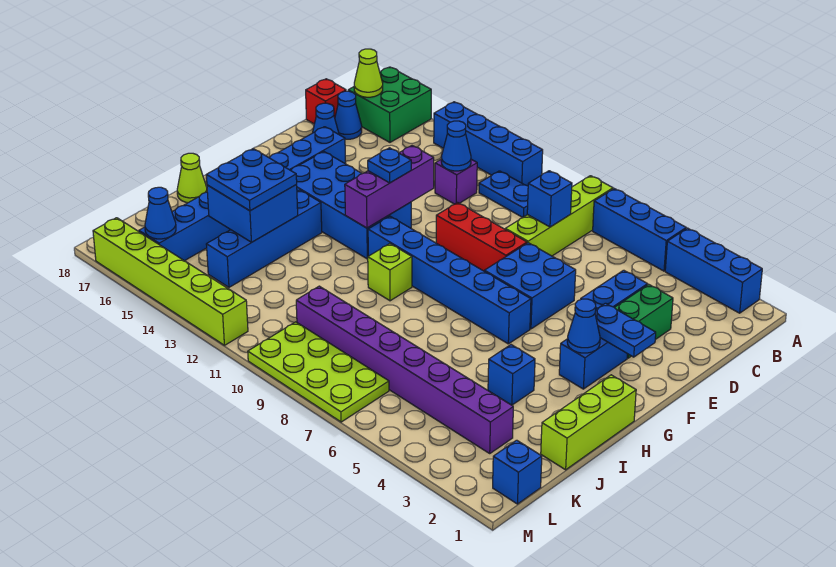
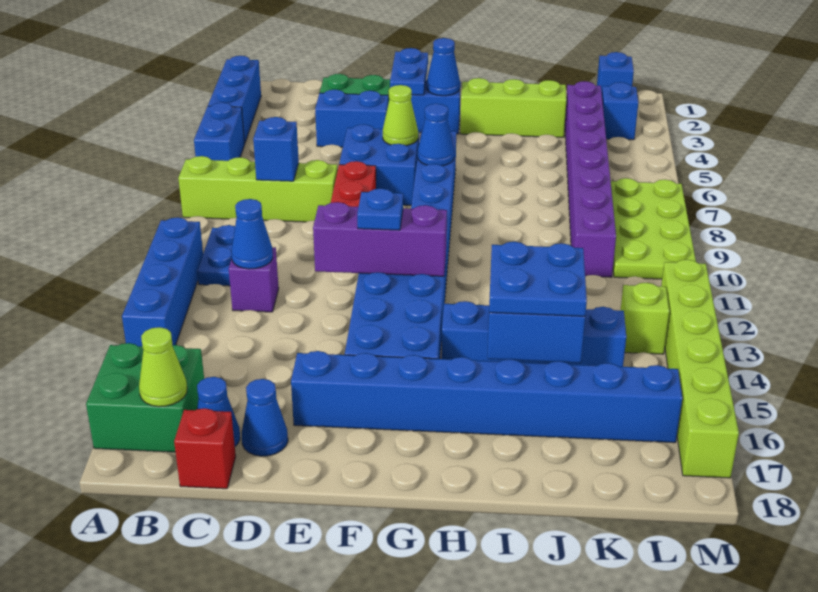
blue brick A5:A7 level 1 -> blue brick A5:A6 level 1
lime brick H1:J1 level 1 -> lime brick H3:J3 level 1
lime brick H10 level 1 -> lime brick L13 level 1
blue brick I4 level 1 -> blue brick L3 level 1
lime cone I18 level 1 -> lime cone F6 level 2
blue cone L16 level 2 -> blue cone G7 level 2

